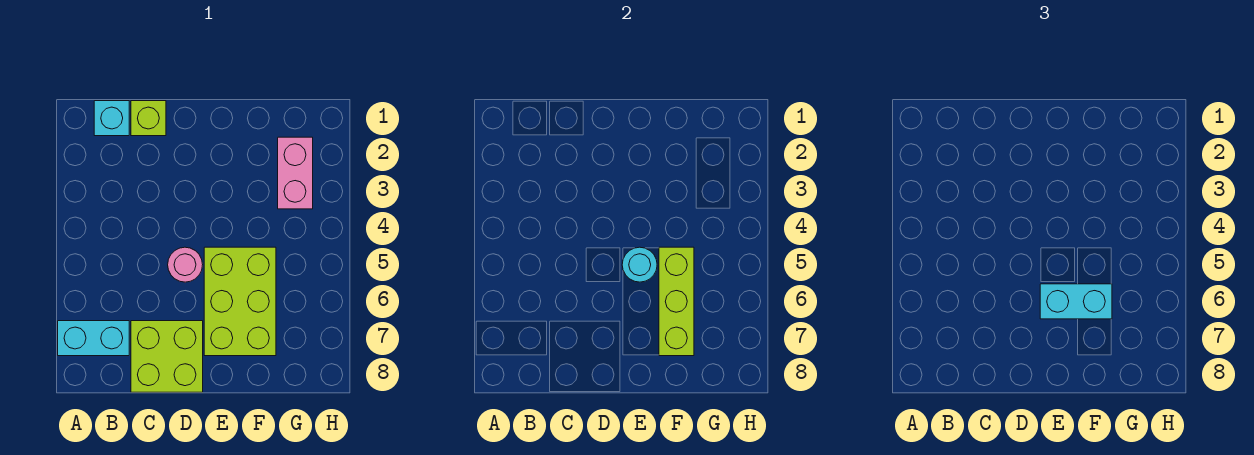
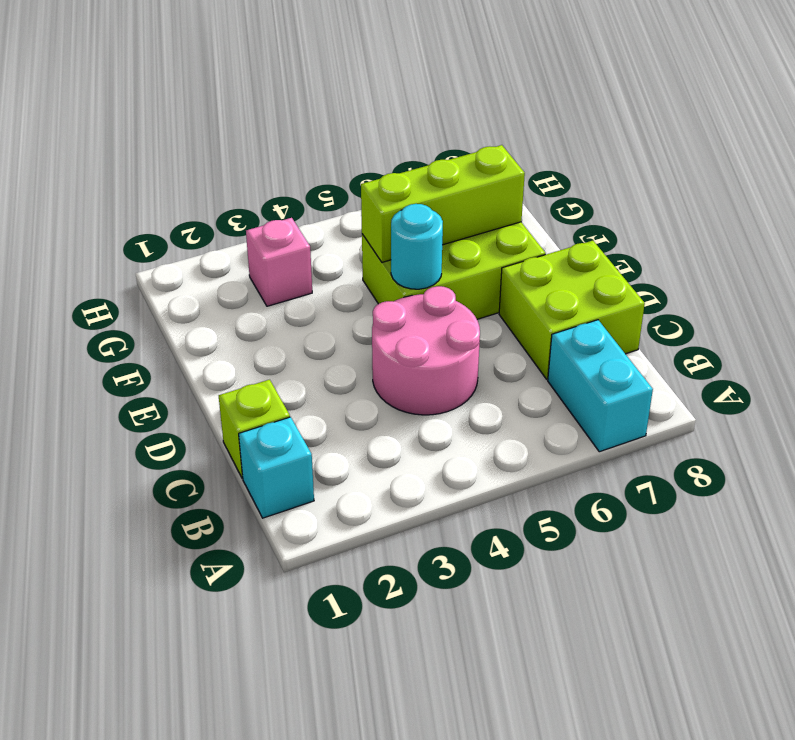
pink round brick D5 level 1 -> pink round brick C4:D5 level 1
cyan brick E6:F6 level 3 -> none
pink brick G2:G3 level 1 -> pink brick G3 level 1

